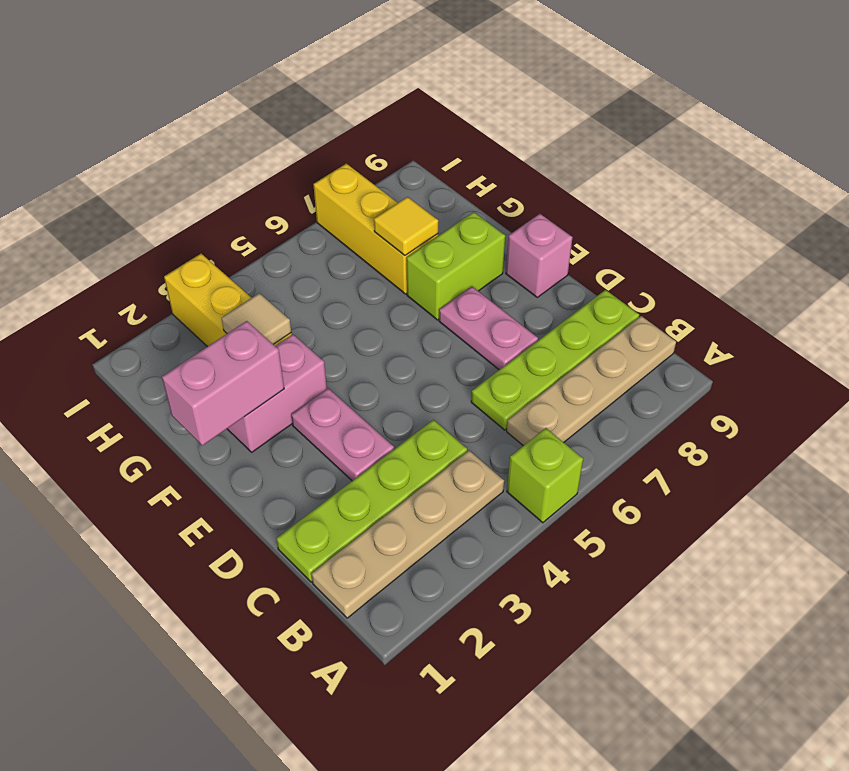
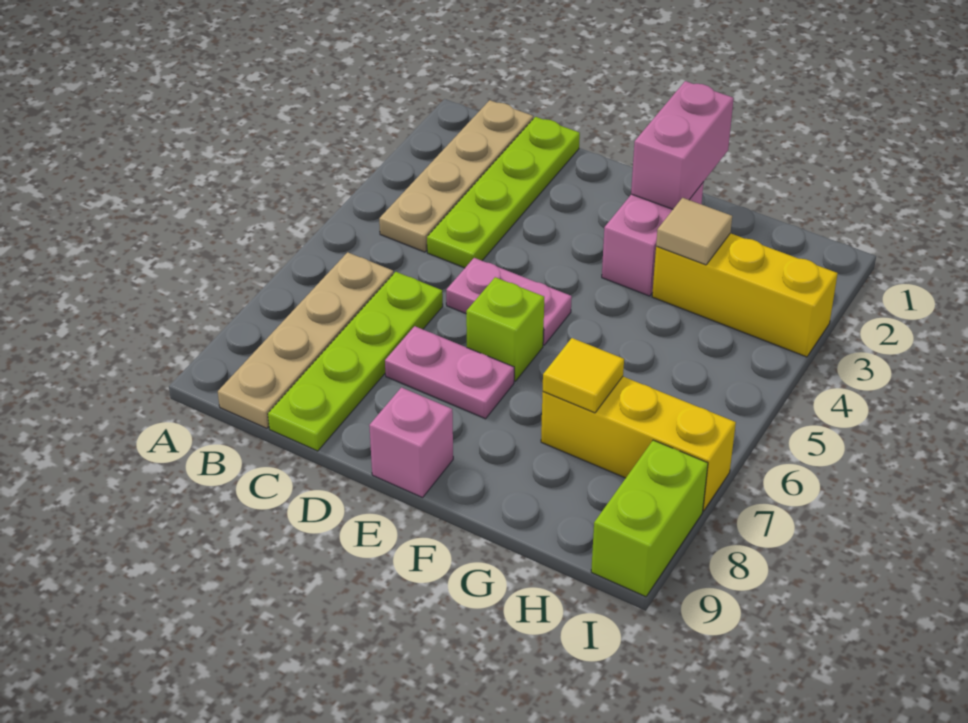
lime brick A5 level 1 -> lime brick E6 level 1
pink plate D3:E3 level 1 -> pink plate D5:E5 level 1
lime brick F7:F8 level 1 -> lime brick I8:I9 level 1

